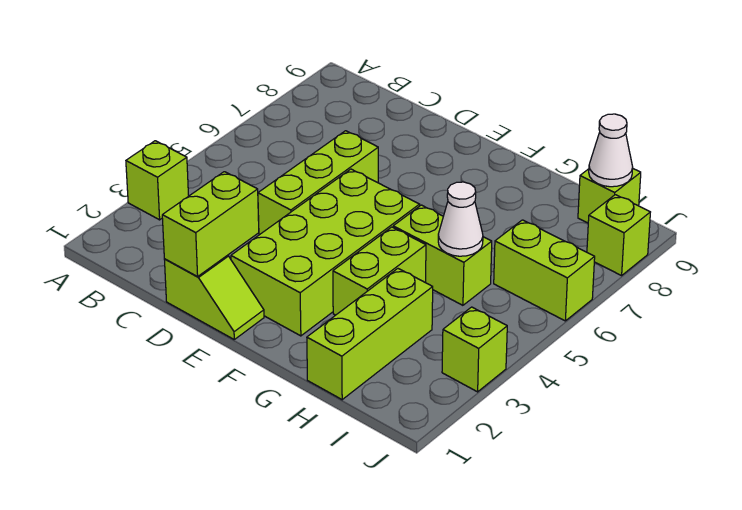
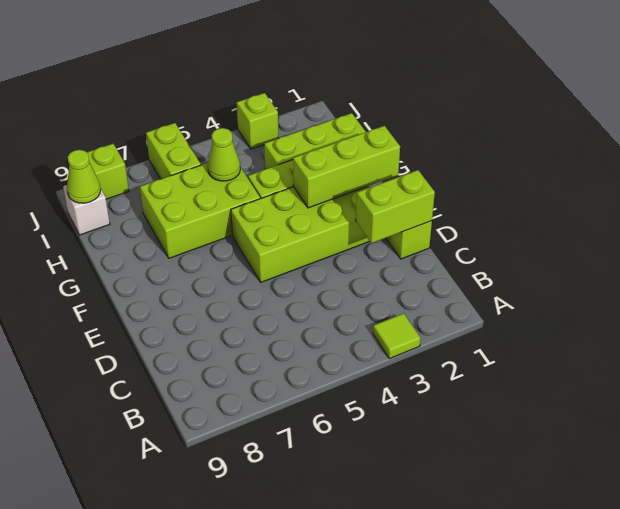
lime brick A3 level 1 -> lime tile A3 level 1
lime brick D4:D6 level 1 -> lime brick F1:F3 level 2
lime brick G5:H5 level 1 -> lime brick G5:H7 level 1
white cone H5 level 2 -> lime cone H5 level 2
lime brick I9 level 1 -> white brick I9 level 1
white cone I9 level 2 -> lime cone I9 level 2

